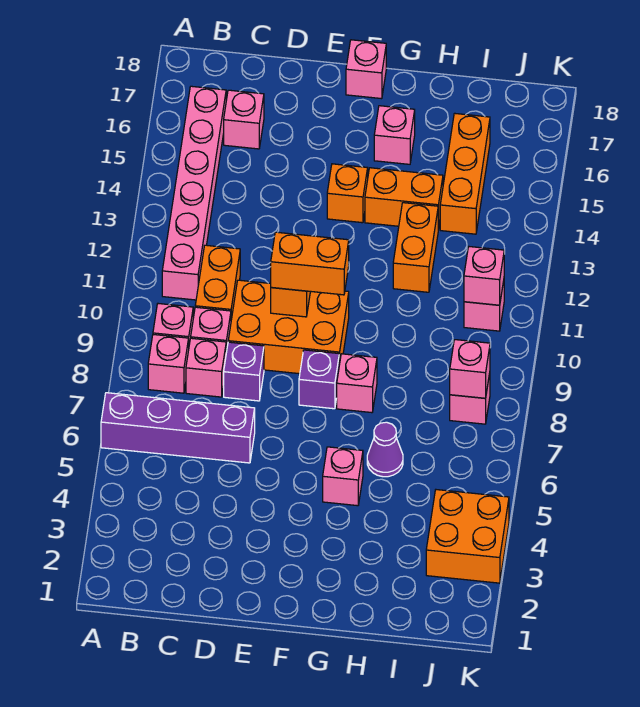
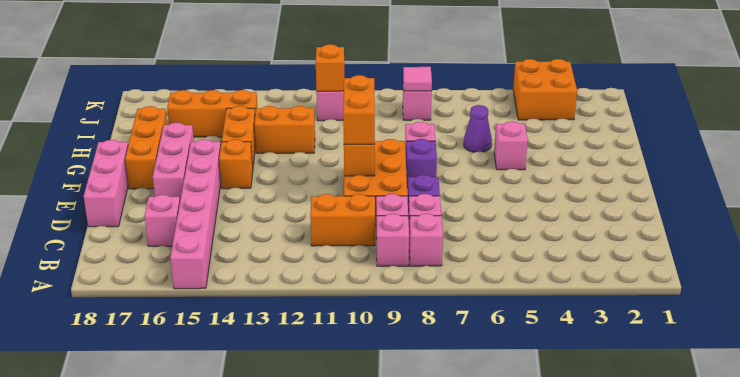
purple brick A6:D6 level 1 -> none
pink brick B11:B16 level 1 -> pink brick A15:F15 level 1
none -> orange brick F17:H17 level 1
pink brick F18 level 1 -> pink brick D18:F18 level 1
pink brick G16 level 1 -> pink brick E16:G16 level 1
pink brick J8 level 2 -> pink tile J8 level 2
pink brick J11 level 2 -> orange brick J11 level 2

